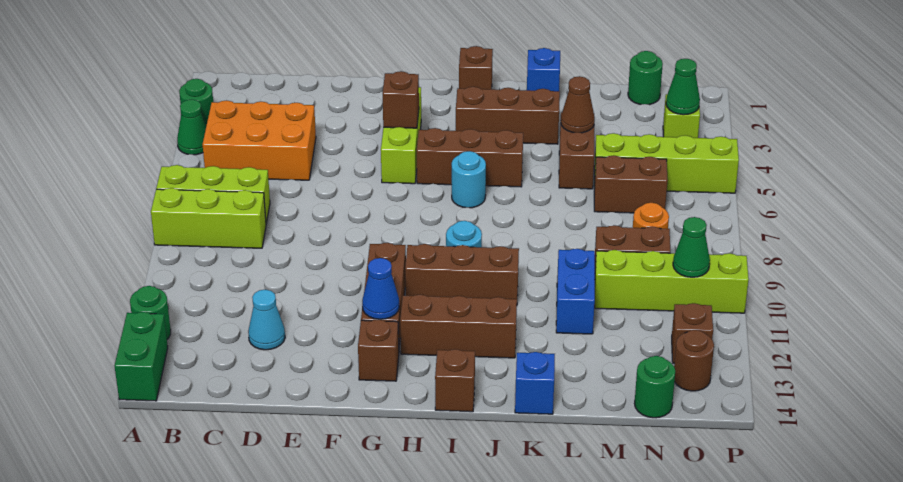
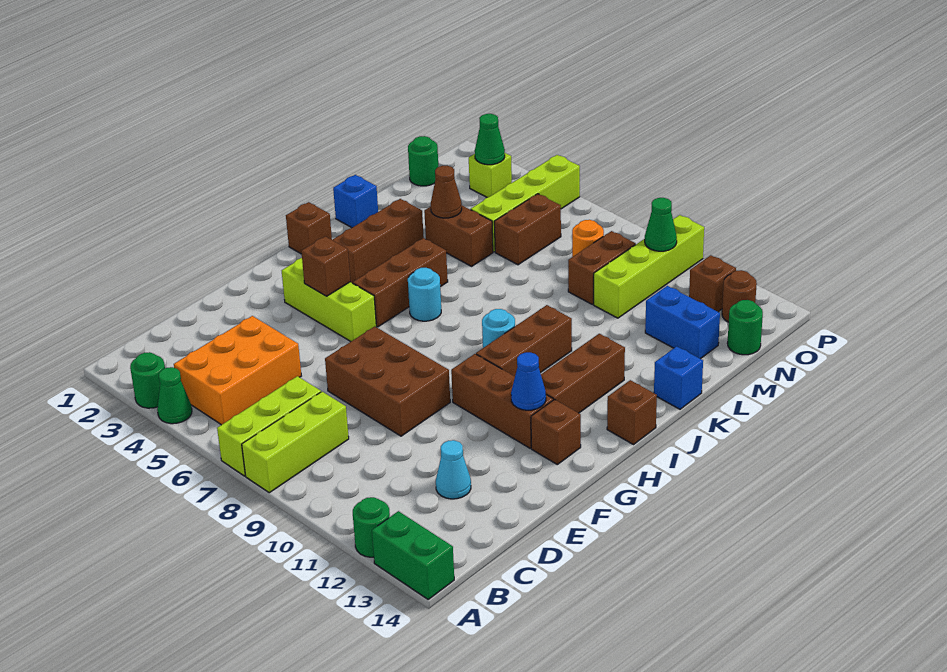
none -> brown brick E7:F9 level 1
blue brick L10:L11 level 1 -> blue brick M12:M13 level 1

